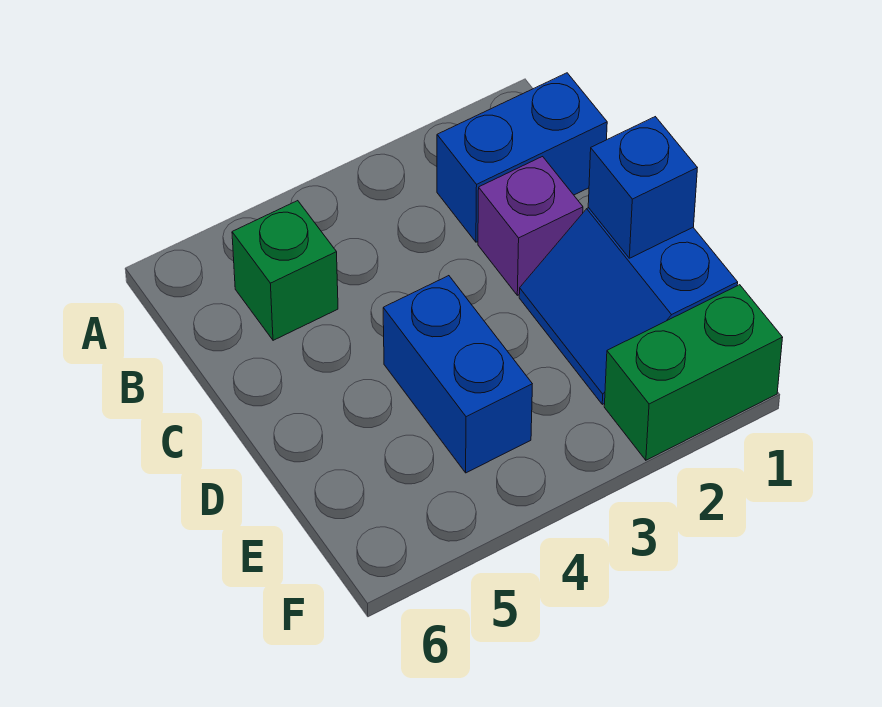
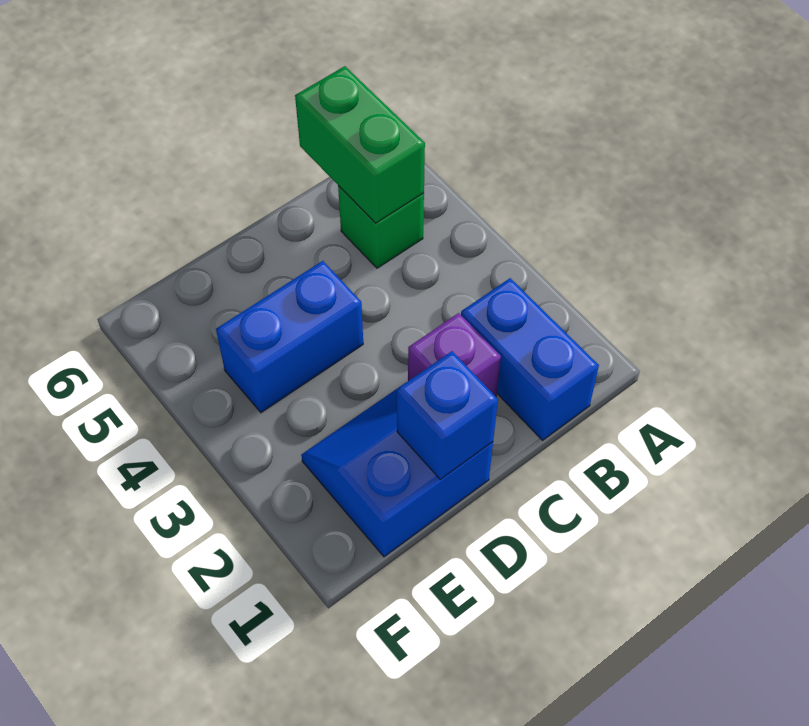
green brick F1:F2 level 1 -> green brick B5:B6 level 2

